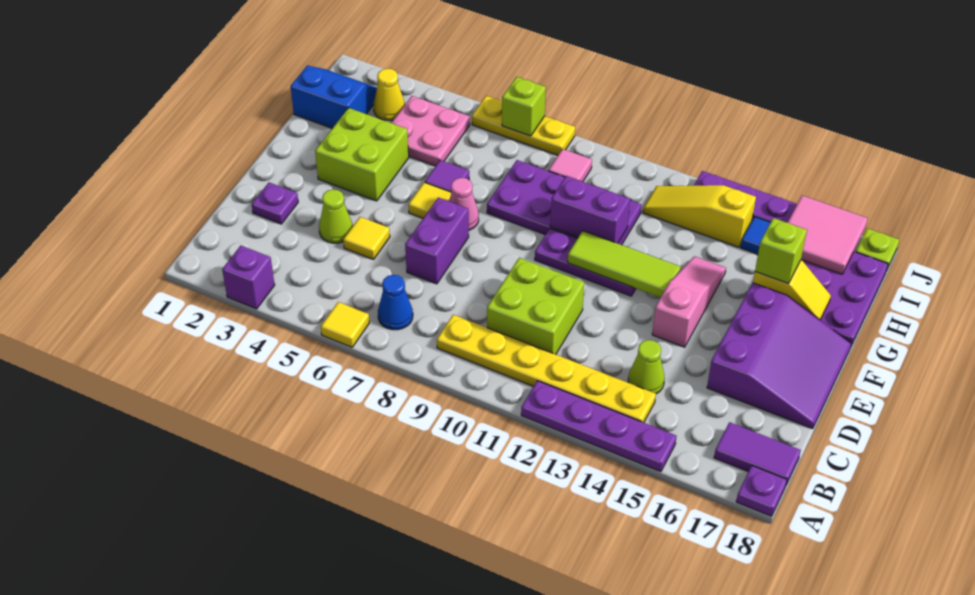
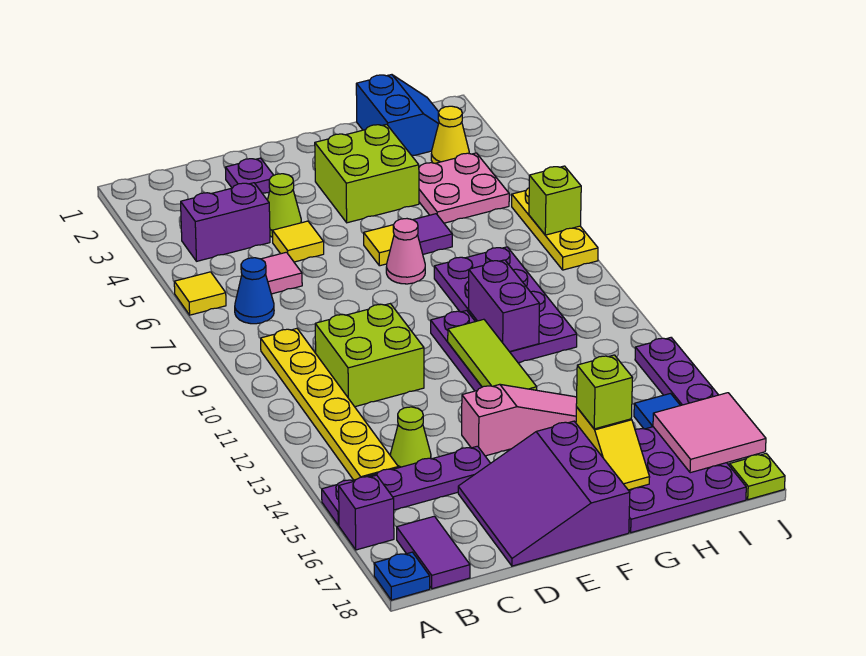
purple brick A3 level 1 -> purple brick A16 level 1
purple plate A12:A15 level 1 -> purple plate A15:D15 level 1
purple plate A18 level 1 -> blue plate A18 level 1
purple brick D7:E7 level 1 -> purple brick B4:C4 level 1
purple slope D16:F18 level 1 top 16 -> purple slope D16:F18 level 1 top F
pink tile I9 level 1 -> pink tile C6 level 1
yellow slope I12:I14 level 1 top 14 -> none

